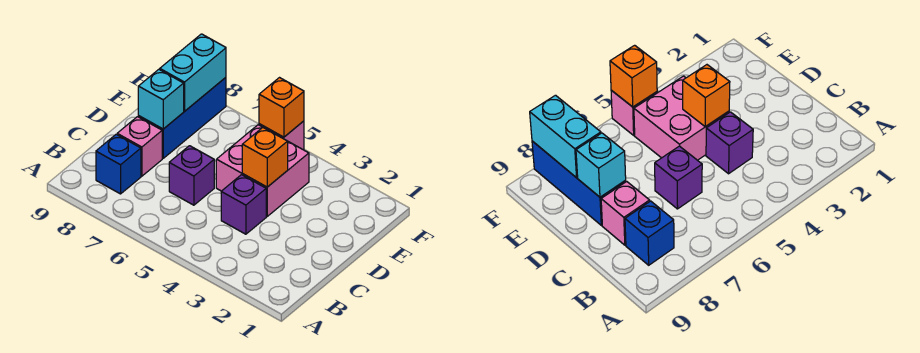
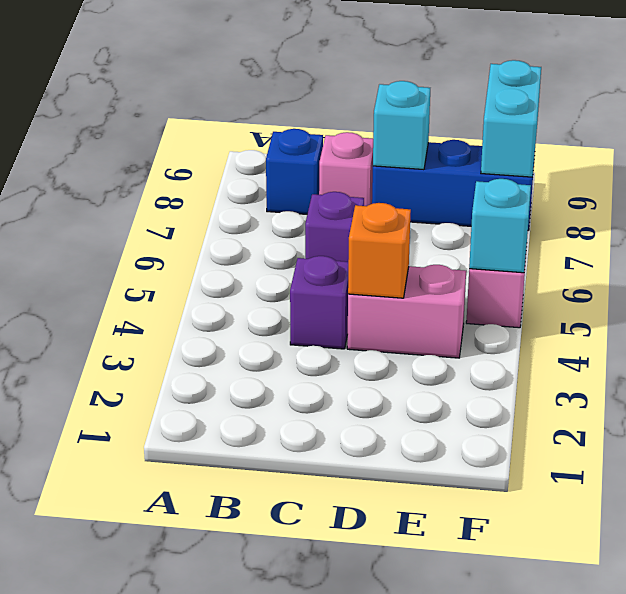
pink brick D4:E5 level 1 -> pink brick D4:E4 level 1
cyan brick E8:F8 level 2 -> cyan brick F8:F9 level 2
orange brick F5 level 2 -> cyan brick F5 level 2

